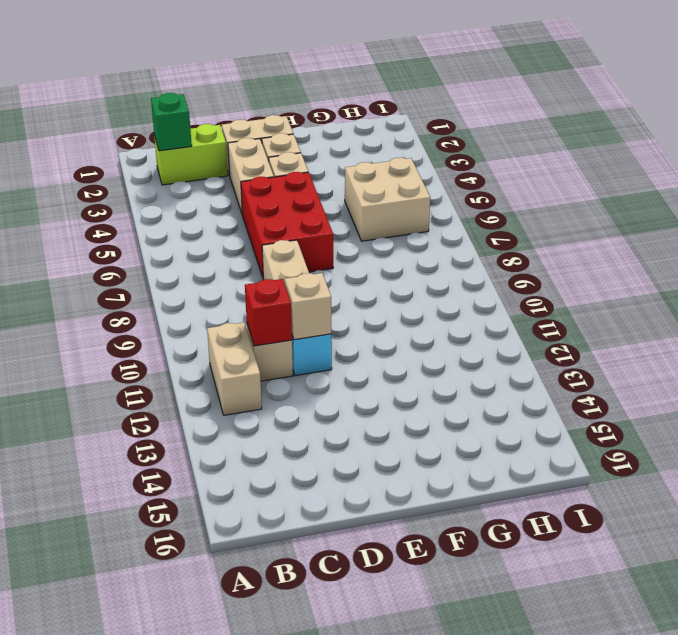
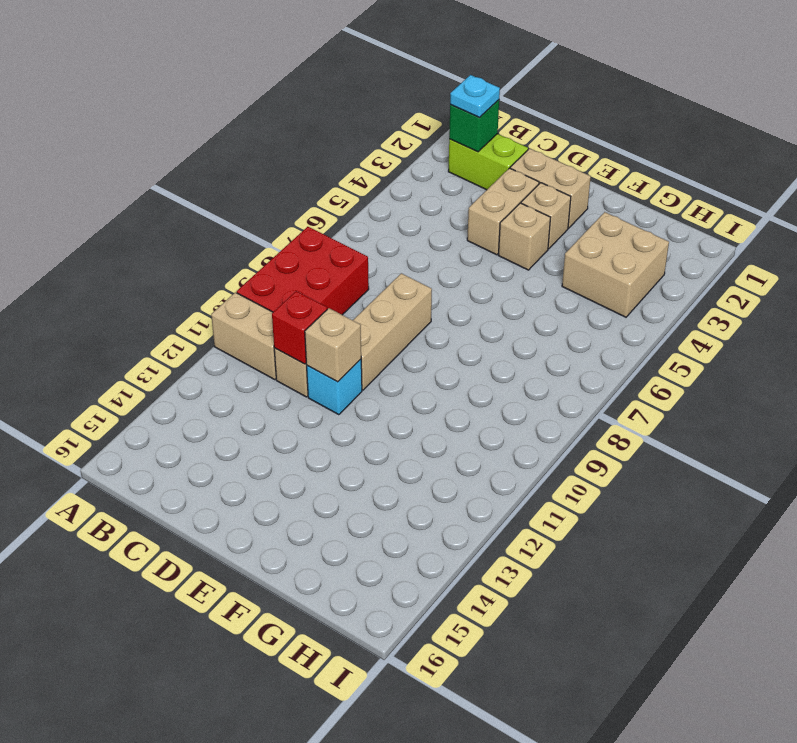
none -> cyan plate B2 level 3
tan brick B11:B12 level 1 -> tan brick A11:B11 level 1
red brick D5:E7 level 1 -> red brick A8:B10 level 1
tan brick G5:H6 level 1 -> tan brick G3:H4 level 1

